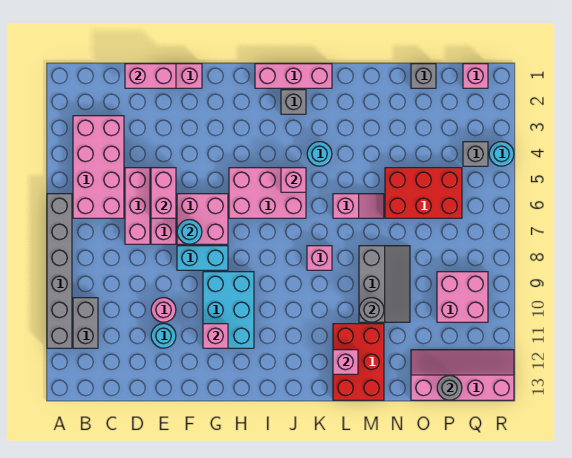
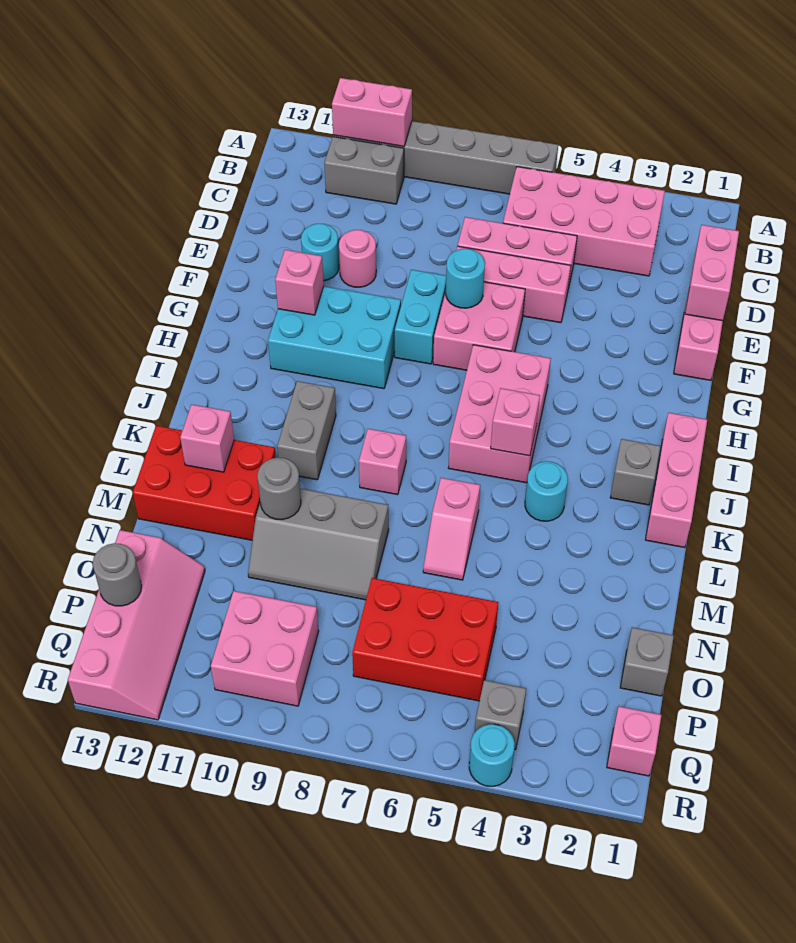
pink brick E5:E6 level 2 -> pink brick A10:A11 level 2
none -> grey brick J10:K10 level 1
red brick N5:P6 level 1 -> red brick O5:P7 level 1

